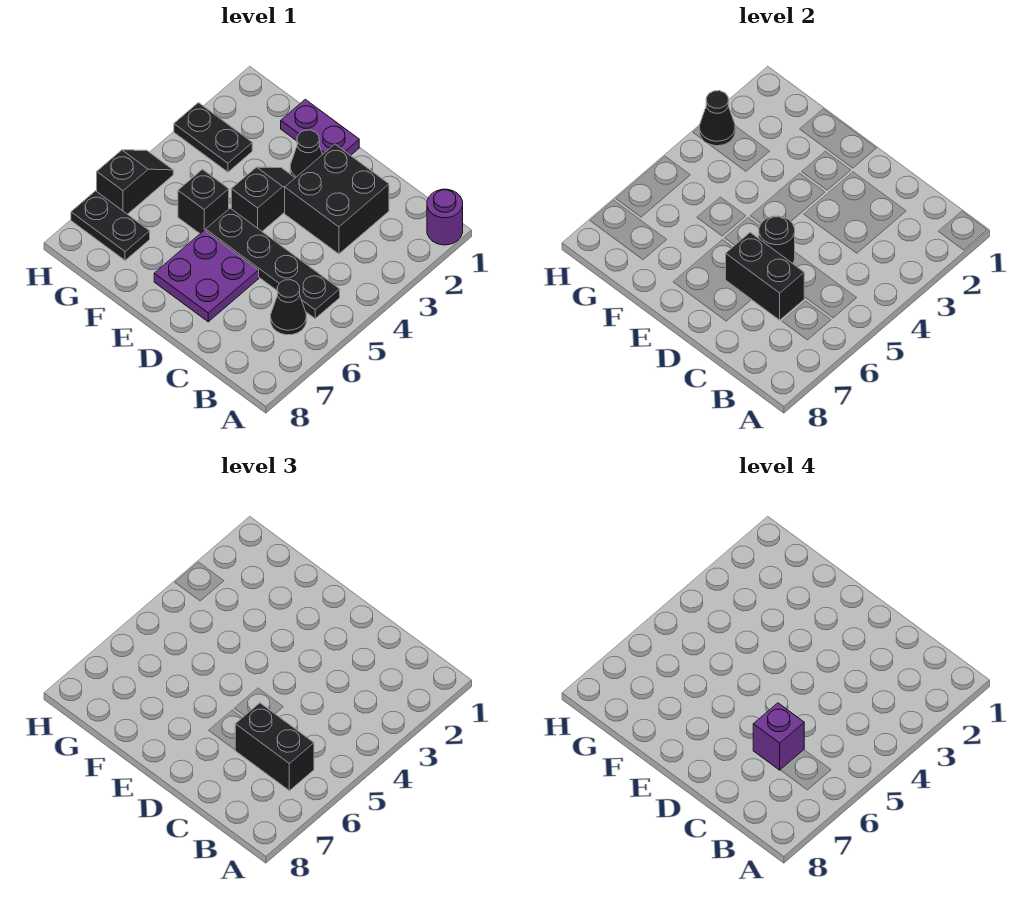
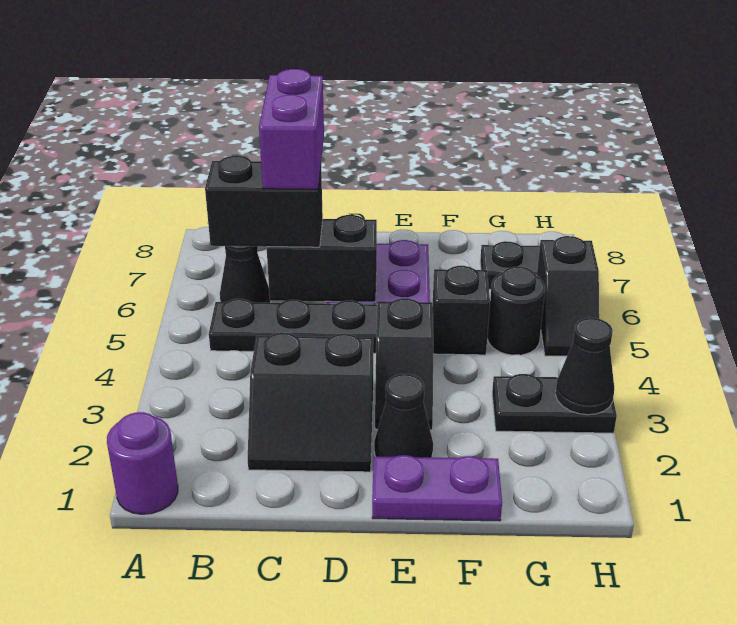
black brick C2:D3 level 1 -> black slope C2:D3 level 1 top 3
purple brick C6 level 4 -> purple brick C6:C7 level 4
black round brick D5 level 2 -> black round brick G5 level 1

